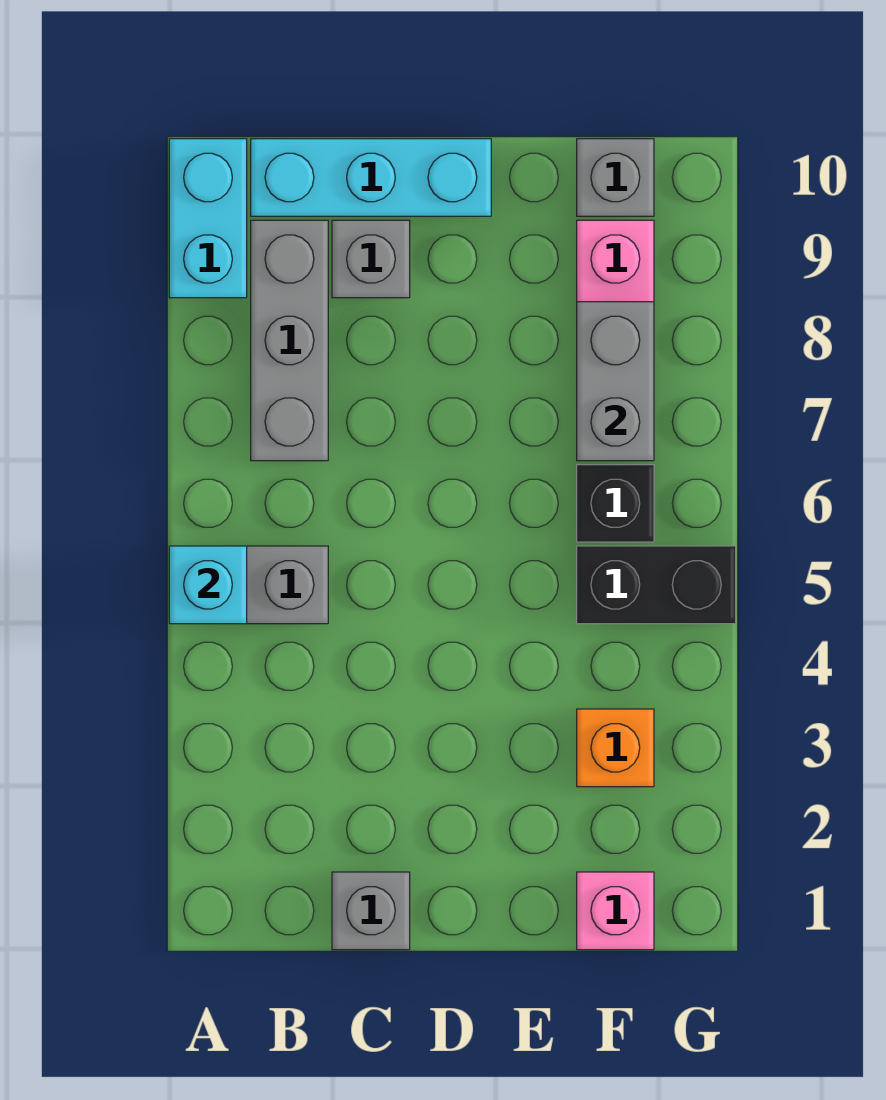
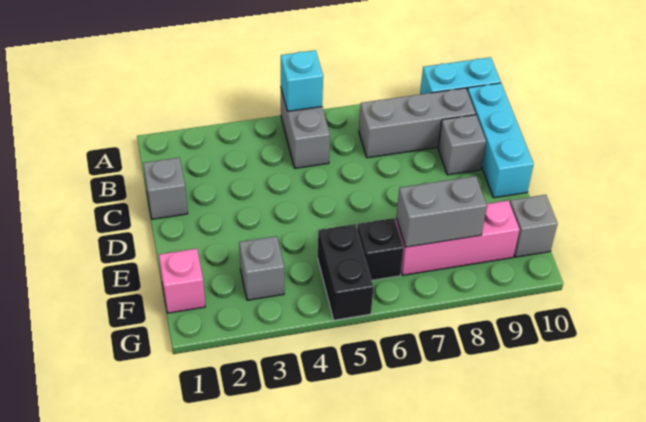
orange brick F3 level 1 -> grey brick F3 level 1

